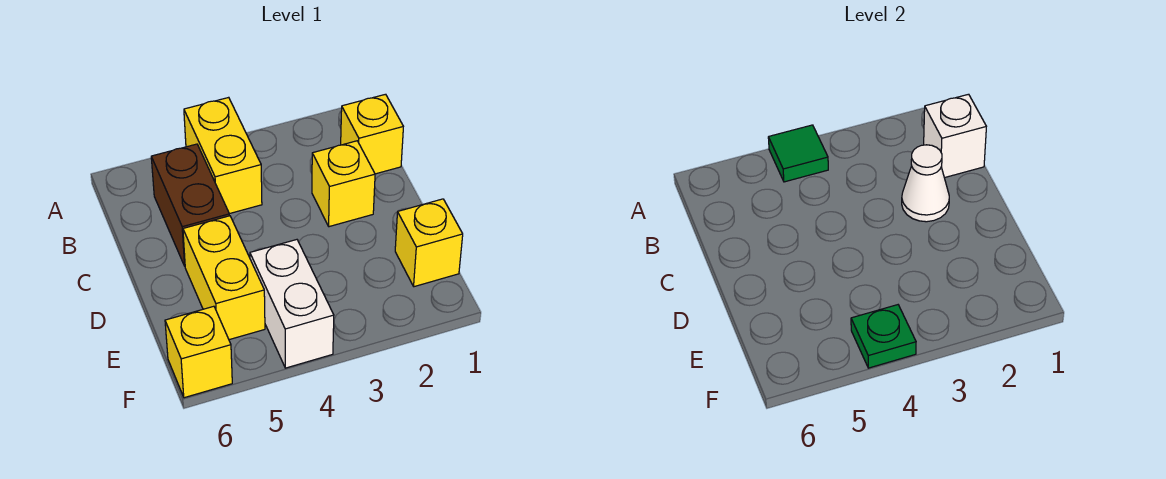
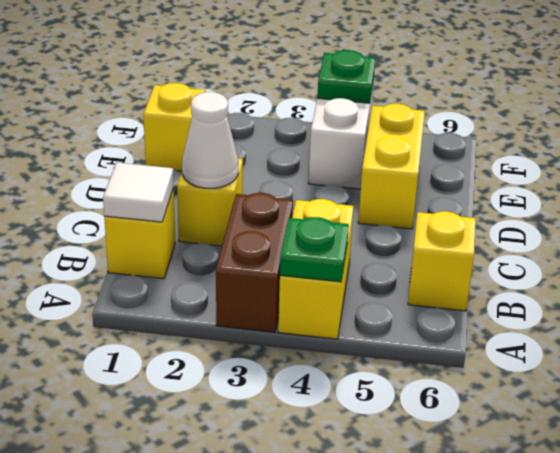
green tile A4 level 2 -> green plate A4 level 2
white brick B1 level 2 -> white tile B1 level 2
brown brick B5:C5 level 1 -> brown brick A3:B3 level 1
yellow brick F6 level 1 -> yellow brick B6 level 1

